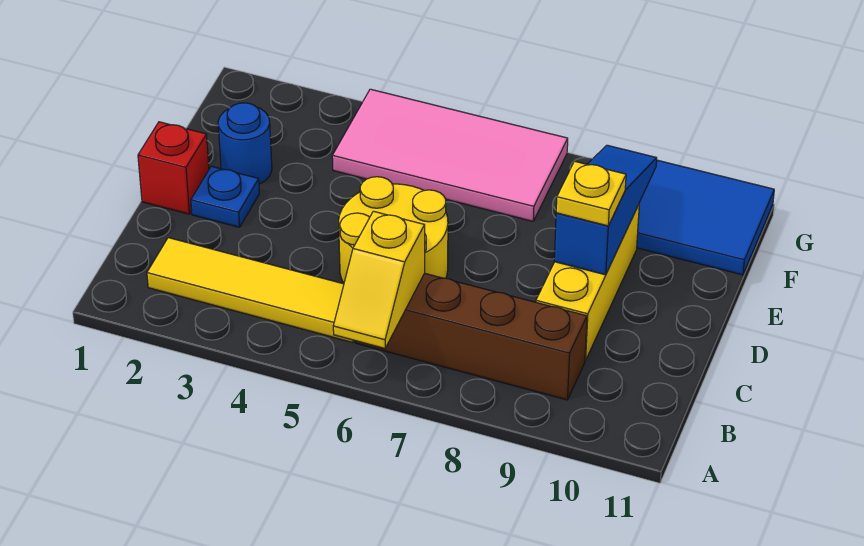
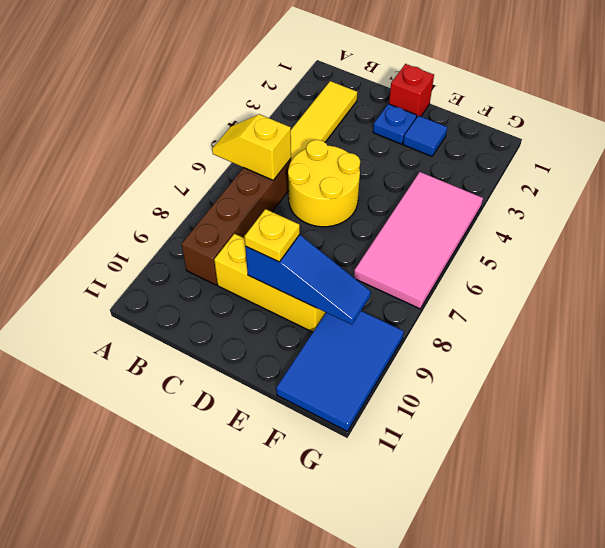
blue round brick E2 level 1 -> blue tile E2 level 1

